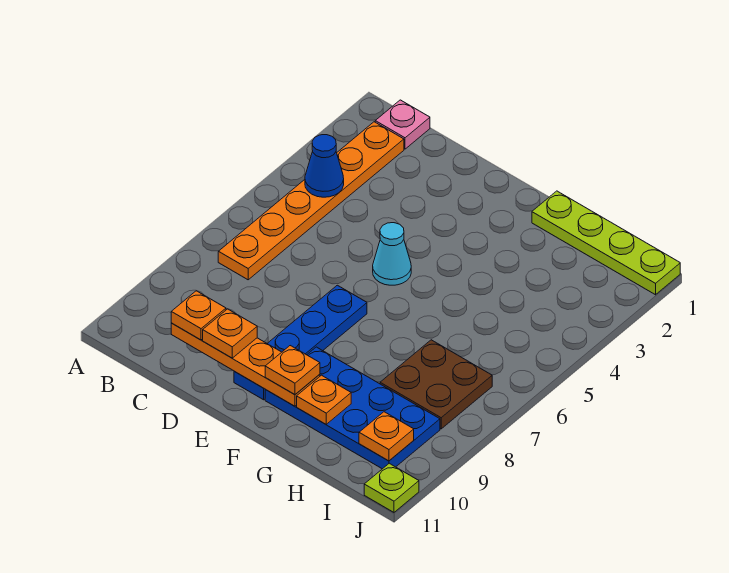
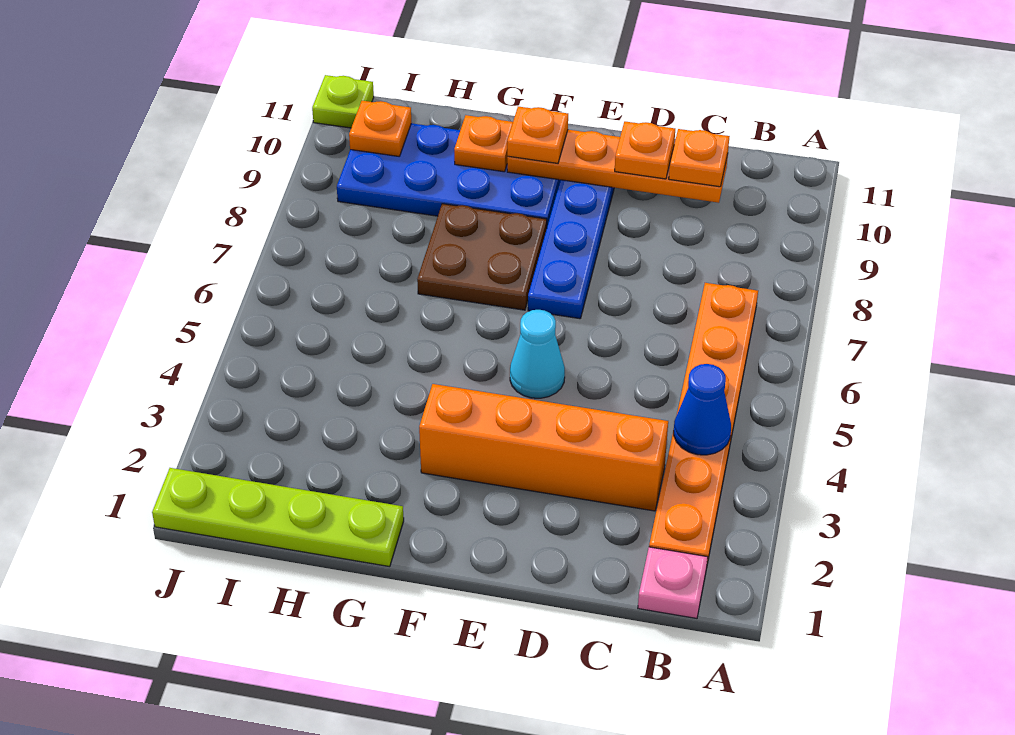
none -> orange brick C3:F3 level 1
brown plate H7:I8 level 1 -> brown plate F7:G8 level 1

